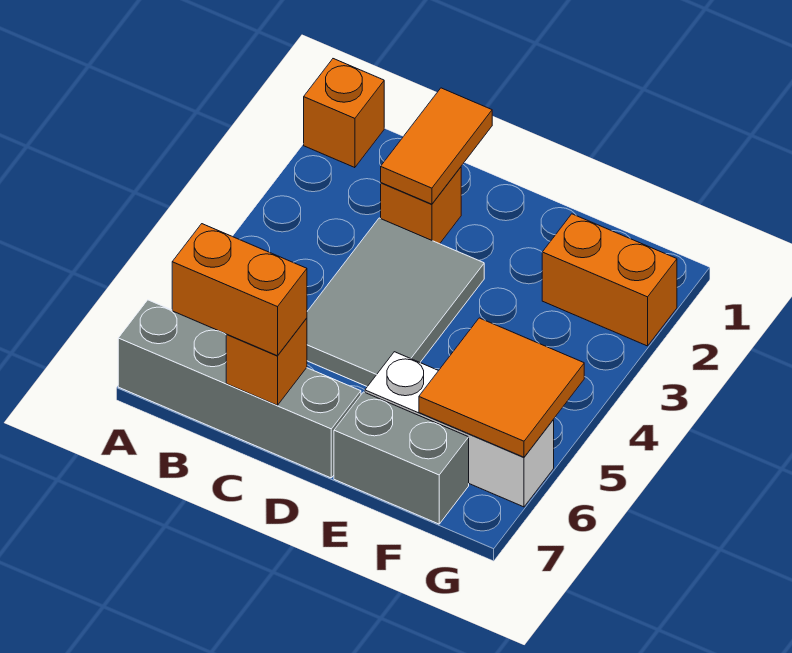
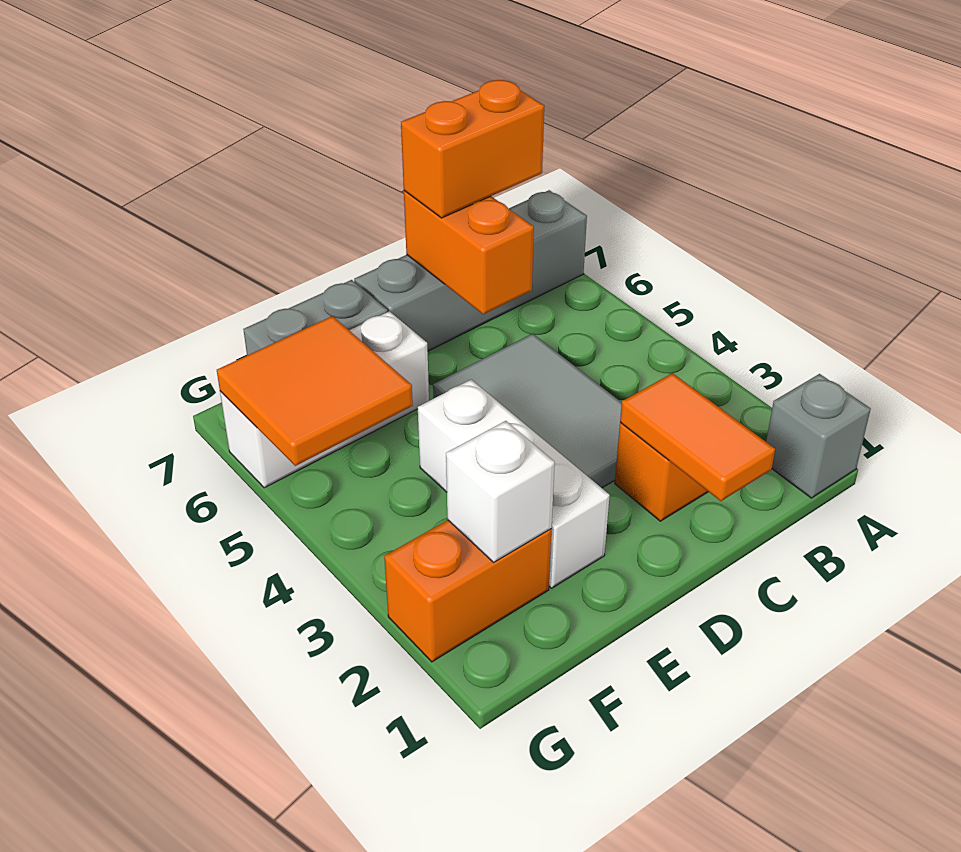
orange brick A1 level 1 -> grey brick A1 level 1
orange brick C7 level 2 -> orange brick C6:C7 level 2
none -> white brick E2:E4 level 1
none -> white brick F2 level 2

